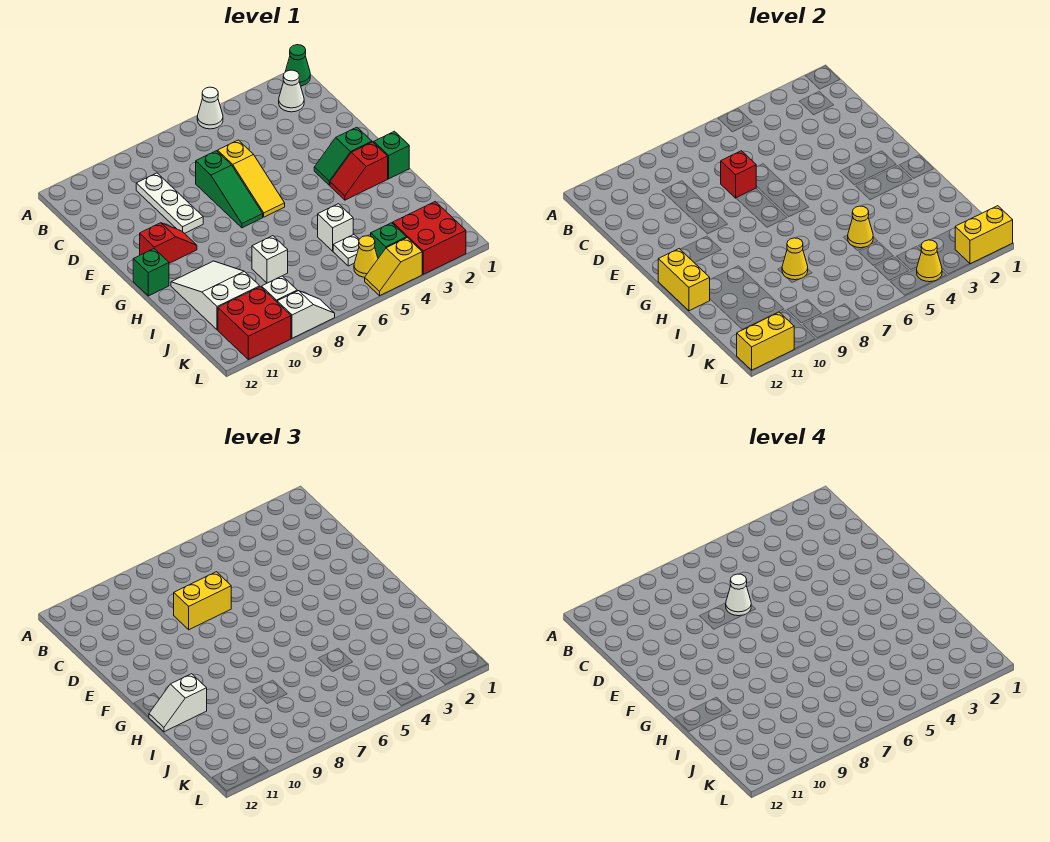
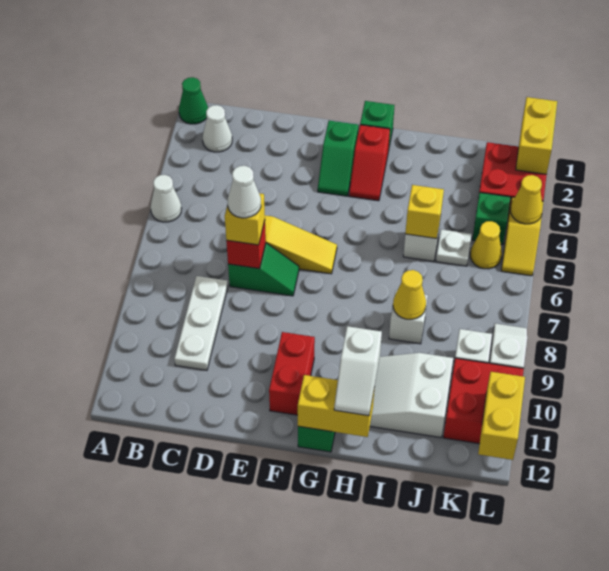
white plate C9:E9 level 1 -> white plate C8:C10 level 1
green slope D7:F7 level 1 top D -> green slope D7:E7 level 1 top D
yellow brick D7:D8 level 3 -> yellow brick D7 level 3
red slope F10:F11 level 1 top 11 -> red brick F10:F11 level 1
yellow cone I5 level 2 -> yellow brick I5 level 2

